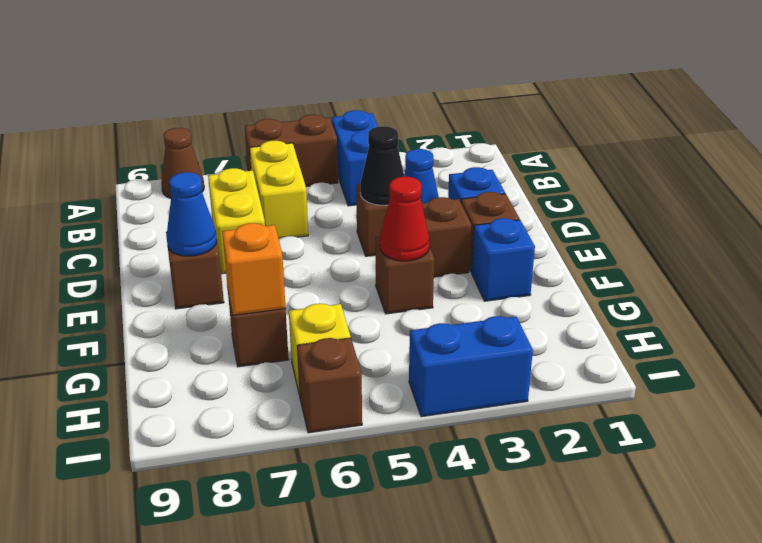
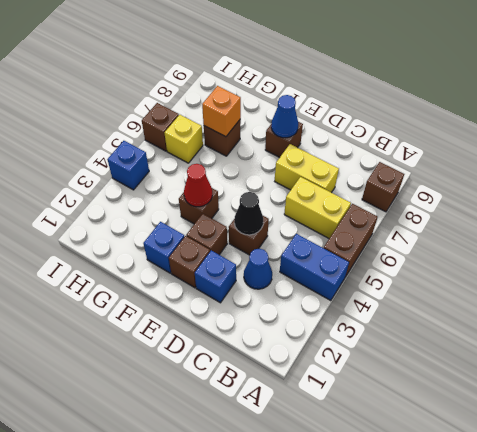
brown cone A8 level 1 -> brown brick A8 level 1
blue brick I3:I4 level 1 -> blue brick I4 level 1

